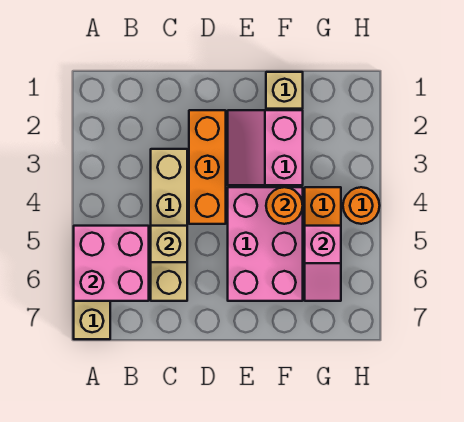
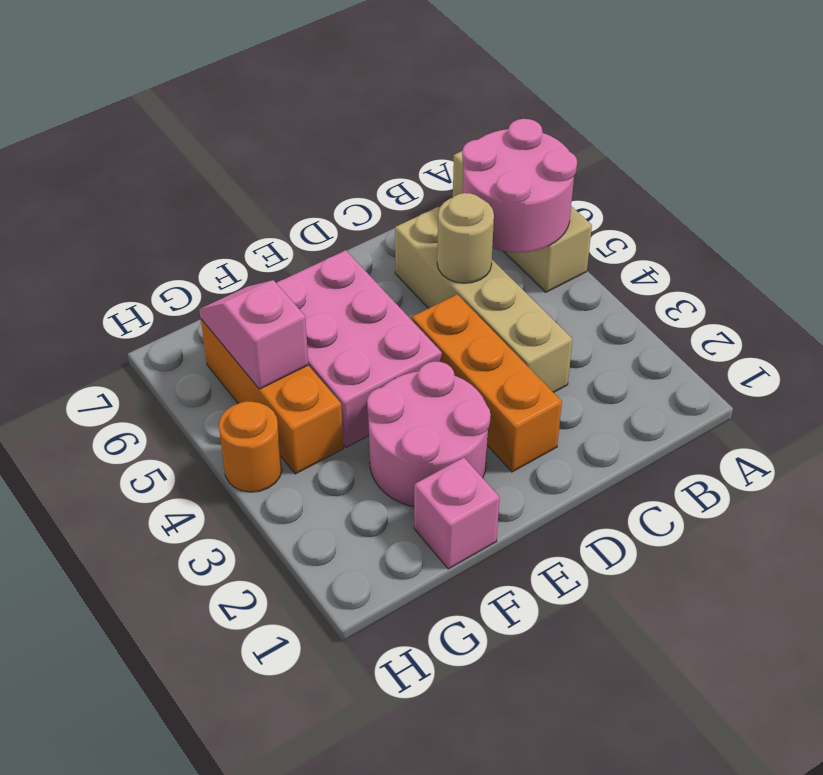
pink brick A5:B6 level 2 -> pink round brick A5:B6 level 2
tan brick C5 level 2 -> tan round brick C5 level 2
pink slope E2:F3 level 1 top F -> pink round brick E2:F3 level 1
tan brick F1 level 1 -> pink brick F1 level 1
orange round brick F4 level 2 -> none

